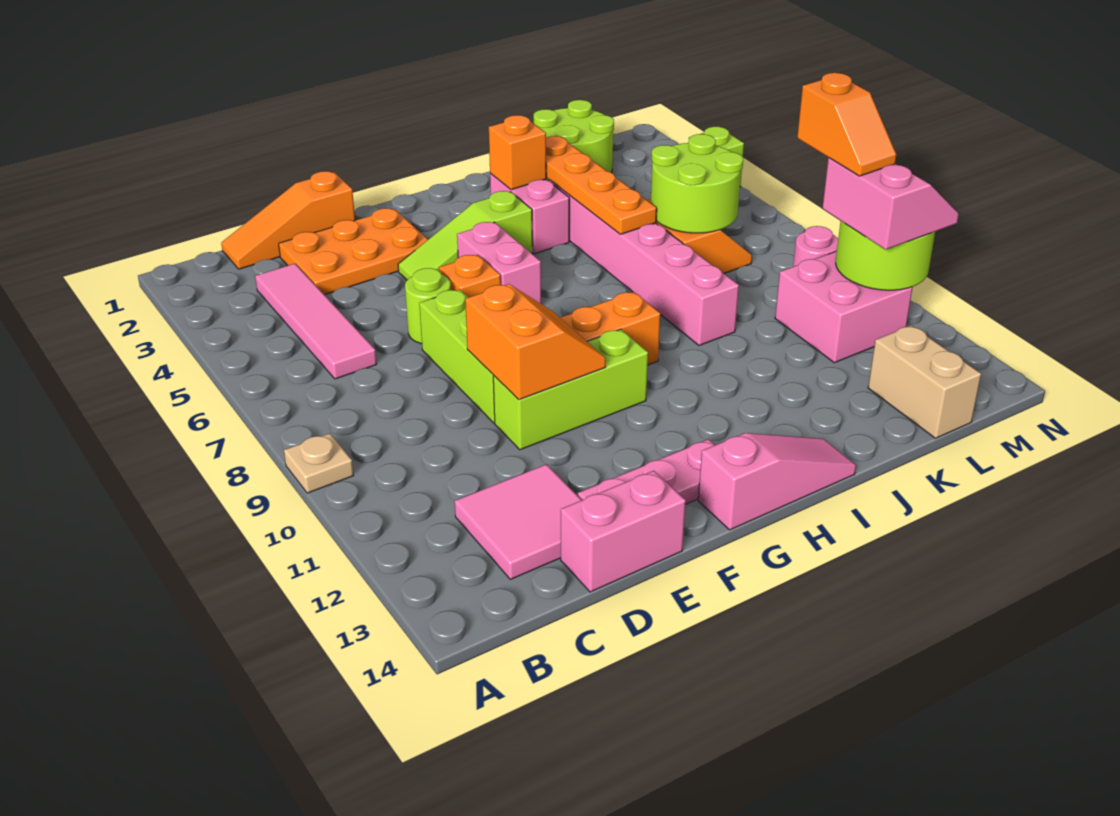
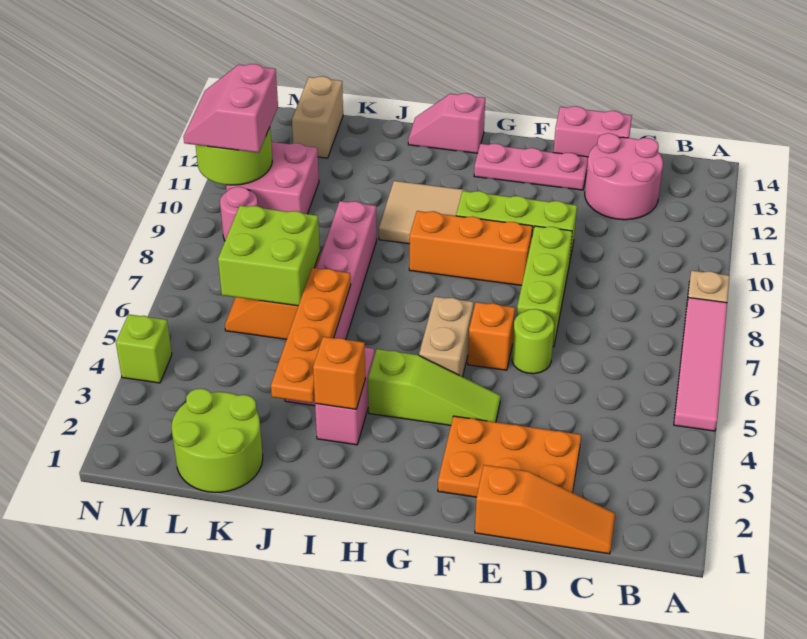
pink tile C3:C6 level 1 -> pink tile A5:A8 level 1
pink tile C12:D13 level 1 -> pink round brick C12:D13 level 1
orange slope E9:F10 level 2 top E -> none
pink brick G5:G6 level 1 -> tan brick G5:G6 level 1
pink slope G14:I14 level 1 top G -> pink slope H14:I14 level 1 top H
none -> tan tile H10:I11 level 1
lime round brick K6:L7 level 2 -> lime brick K6:L7 level 2
orange slope M9:M10 level 4 top 9 -> none

